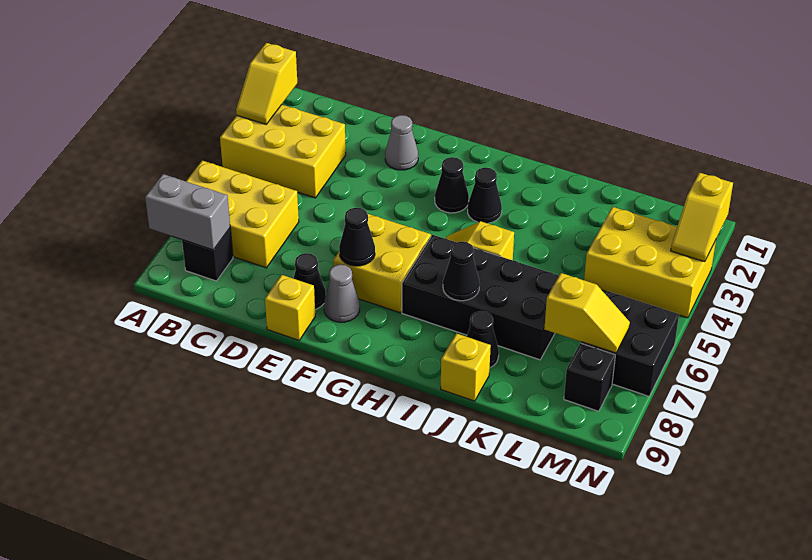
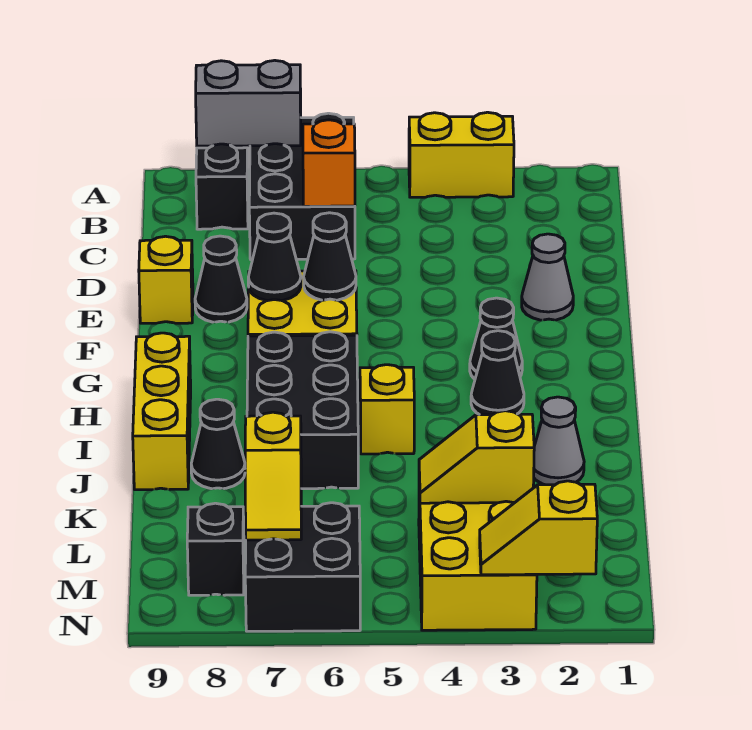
yellow slope A2:A3 level 2 top 2 -> yellow slope L3:L4 level 2 top 3
yellow brick A3:C4 level 1 -> yellow brick A3:A4 level 1
yellow brick A6:C7 level 1 -> black brick A6:C7 level 1
grey brick A8:B8 level 2 -> grey brick A7:A8 level 2
none -> orange brick C6 level 2
grey cone F8 level 1 -> grey cone J2 level 1
black brick H6:K7 level 1 -> black brick H6:J7 level 1
black cone I7 level 2 -> black cone F6 level 2
yellow brick J9 level 1 -> yellow brick H9:J9 level 1

